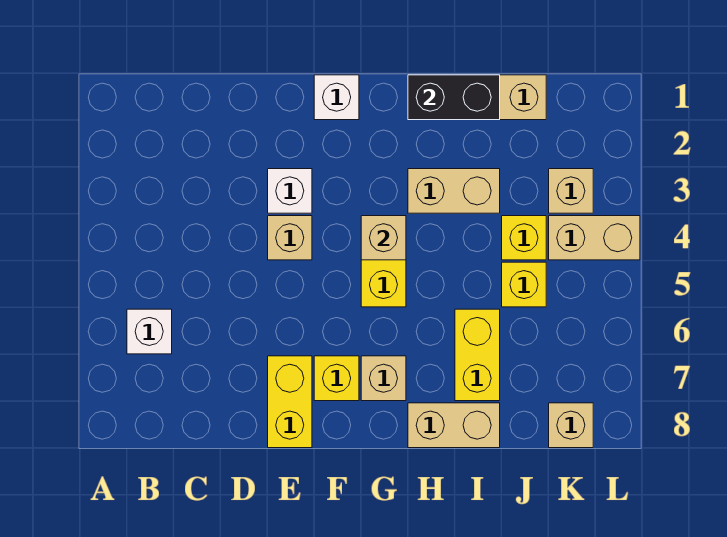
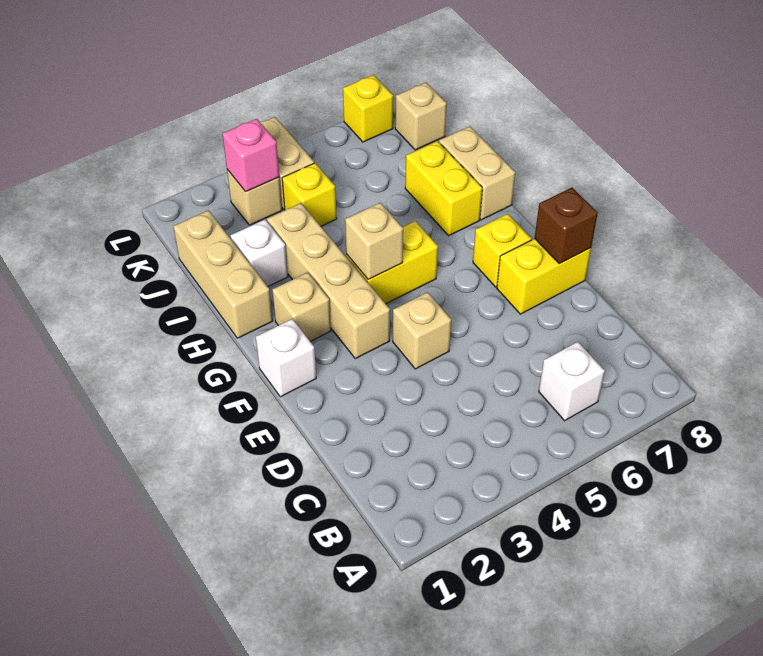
white brick E3 level 1 -> white brick I2 level 1
none -> brown brick E8 level 2
tan brick G7 level 1 -> tan brick G2 level 1
black brick H1:I1 level 2 -> none
tan brick H3:I3 level 1 -> tan brick F3:I3 level 1
yellow brick I6:I7 level 1 -> yellow brick H7:I7 level 1
yellow brick J5 level 1 -> yellow brick L7 level 1
none -> pink brick K3 level 2

